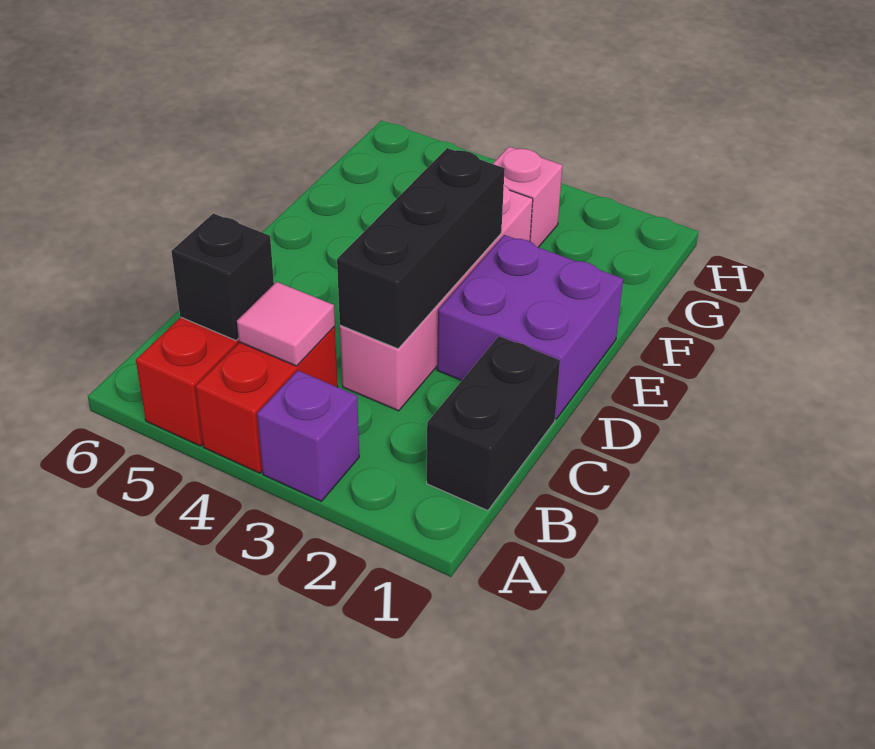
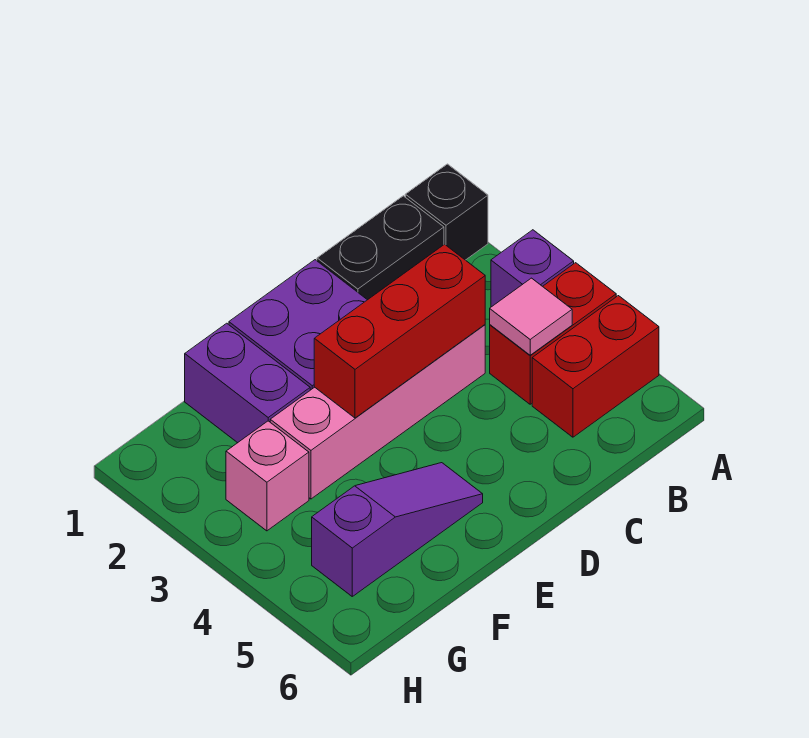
black brick B5 level 2 -> black brick A1 level 1
black brick C3:E3 level 2 -> red brick C3:E3 level 2
none -> purple slope E5:G5 level 1 top G
none -> purple brick F1:F2 level 1

